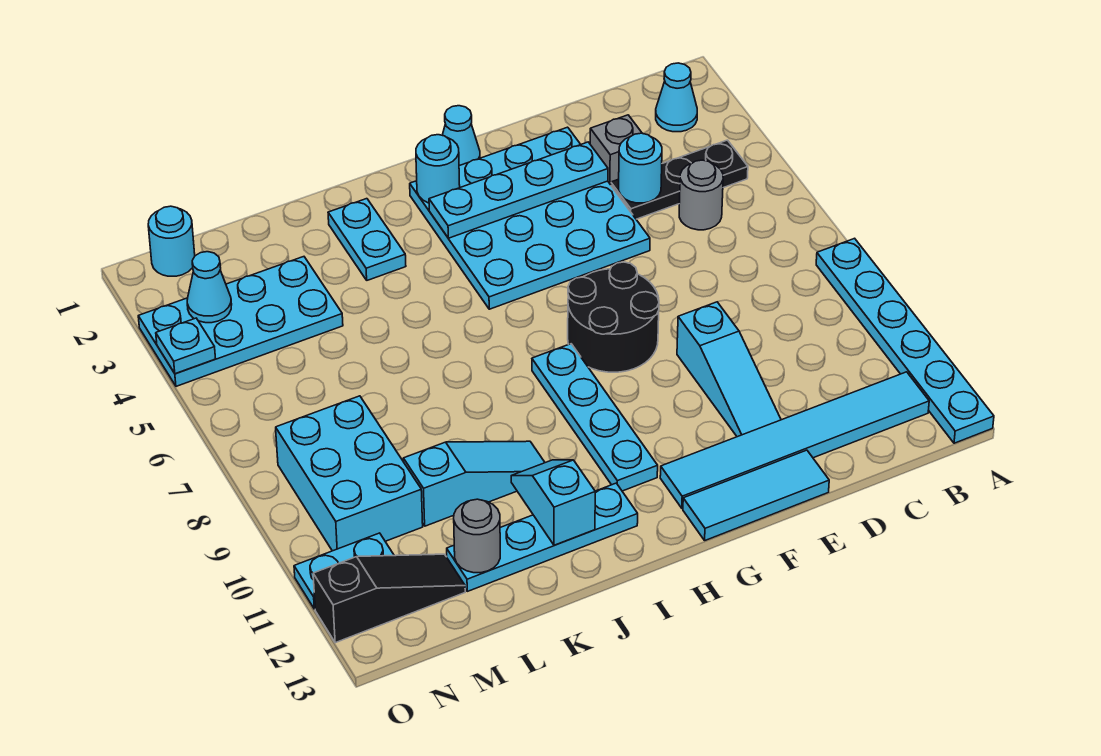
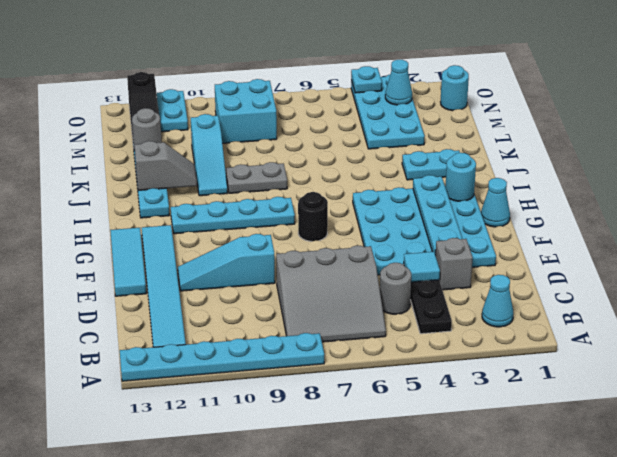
none -> grey slope B6:D8 level 1 top D
cyan round brick D4 level 2 -> cyan tile D4 level 2
black round brick F7:G8 level 1 -> black round brick G7 level 1
none -> grey plate J8:J9 level 1
cyan slope J11:J12 level 2 top 12 -> grey slope J11:J12 level 2 top 12
cyan brick M8:N10 level 1 -> cyan brick M8:N9 level 1

